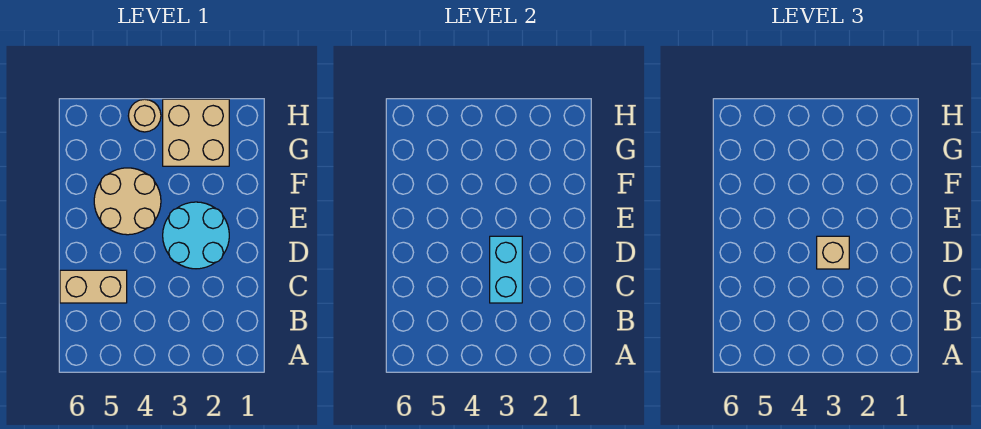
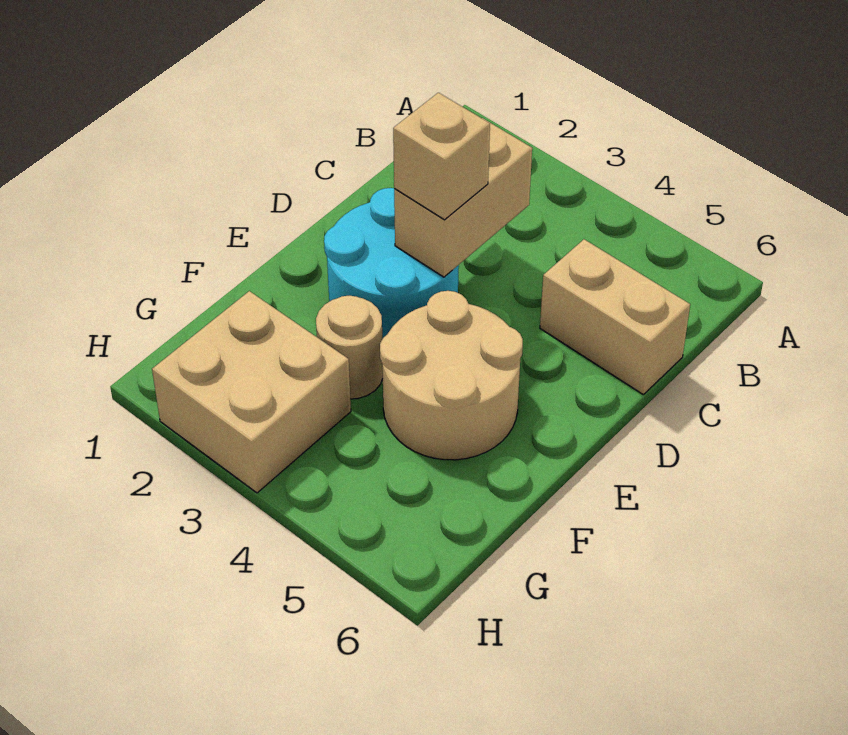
cyan brick C3:D3 level 2 -> tan brick C3:D3 level 2
tan round brick H4 level 1 -> tan round brick F3 level 1

